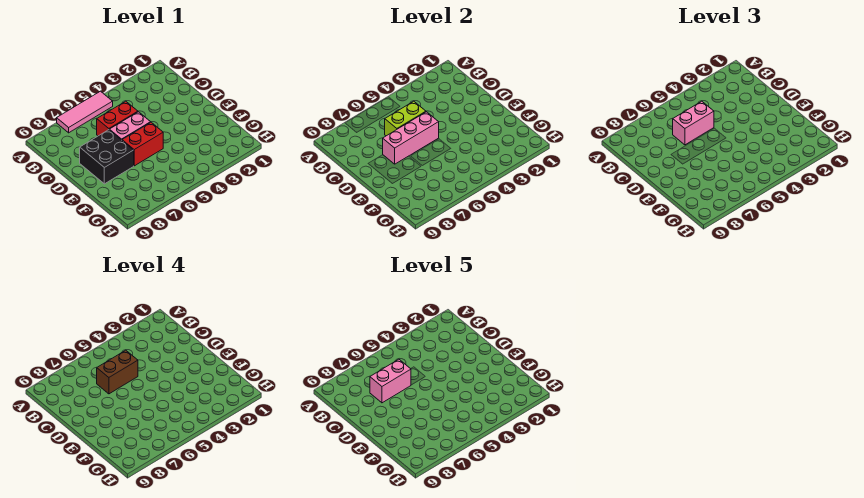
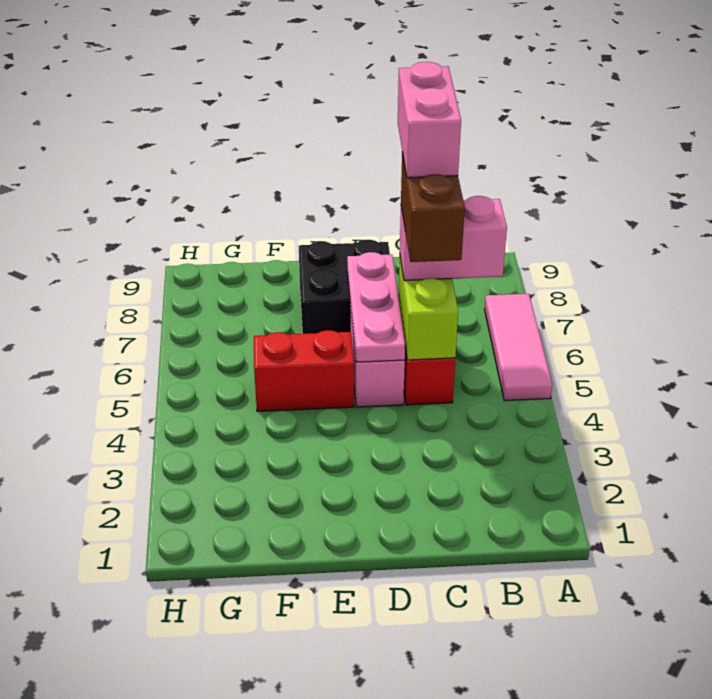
pink brick C5:C6 level 3 -> pink brick B6:C6 level 3
pink brick D5:D7 level 2 -> pink plate D5:D7 level 2
red brick E5:E6 level 1 -> red brick E5:F5 level 1

